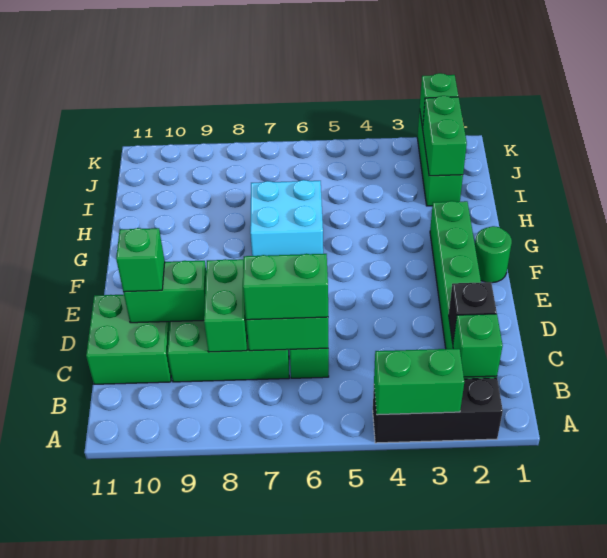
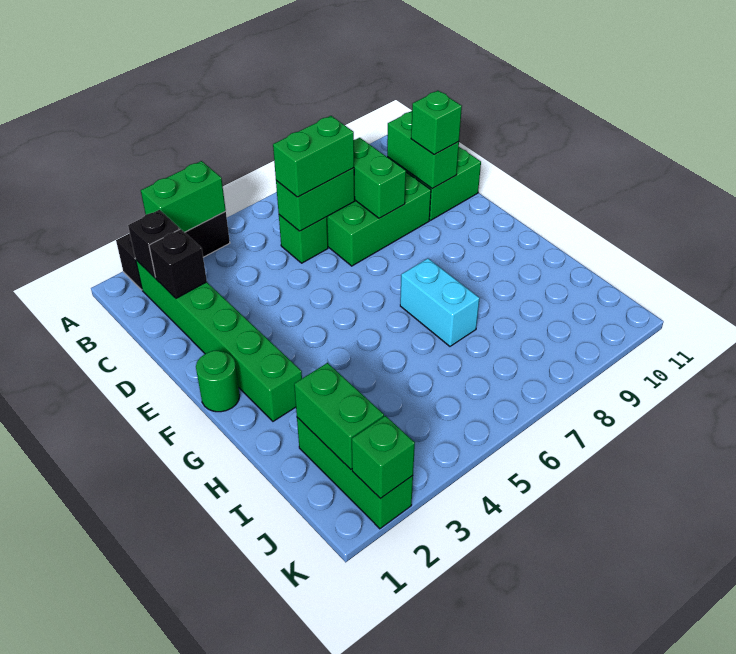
green brick B2 level 2 -> black brick B2 level 2
green brick D9:D10 level 2 -> green brick C10:D10 level 2
cyan brick G6:H7 level 1 -> cyan brick G7:H7 level 1

